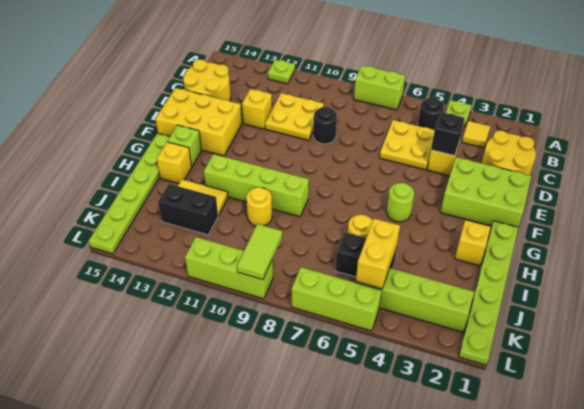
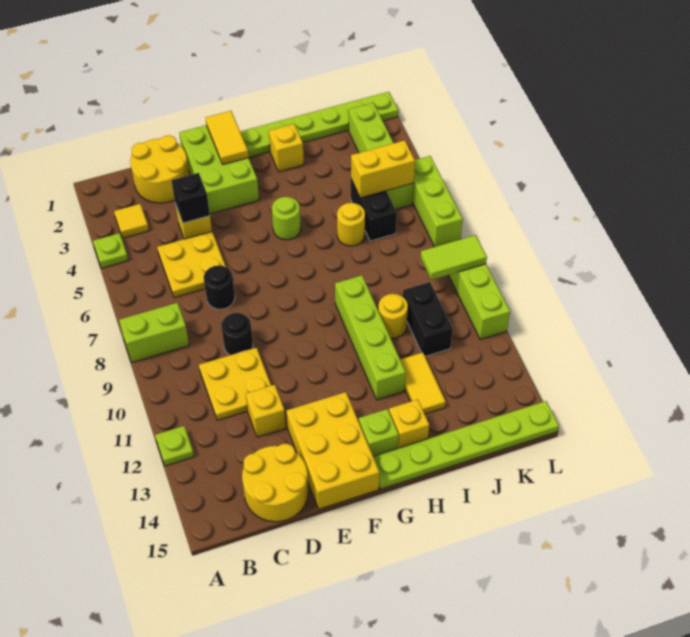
lime brick A7:A8 level 1 -> lime brick A8:B8 level 1
black round brick B5 level 1 -> black round brick D7 level 1
none -> yellow tile F1:F2 level 2
black brick J12:J13 level 1 -> black brick J10:J11 level 1

